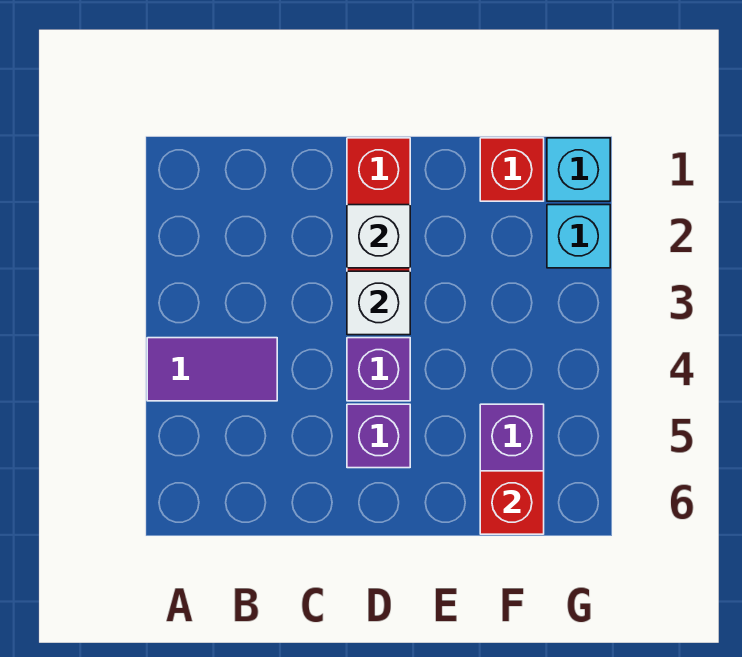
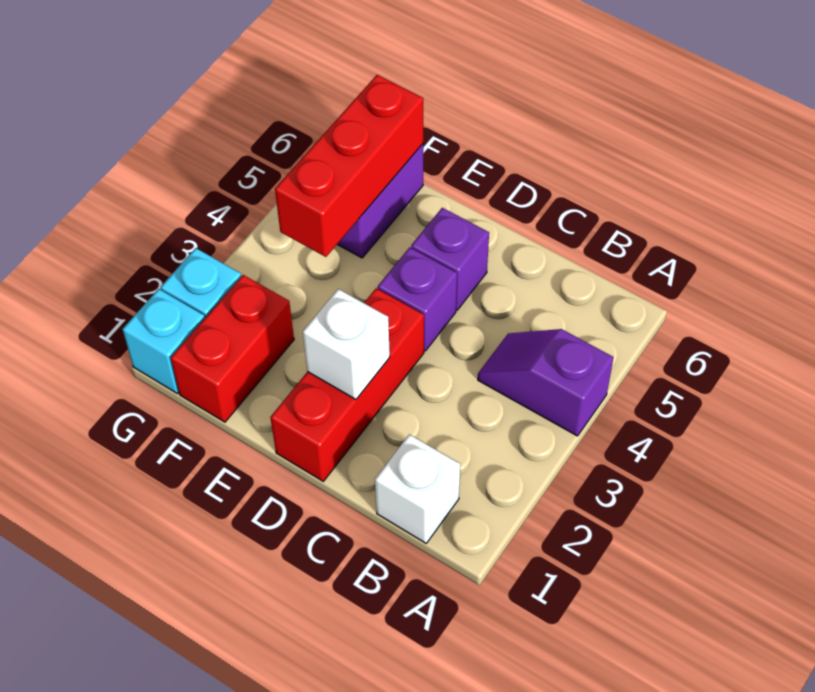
purple tile A4:B4 level 1 -> purple slope A4:B4 level 1 top A
white brick D3 level 2 -> white brick B1 level 1
red brick F1 level 1 -> red brick F1:F2 level 1
red brick F6 level 2 -> red brick F4:F6 level 2

